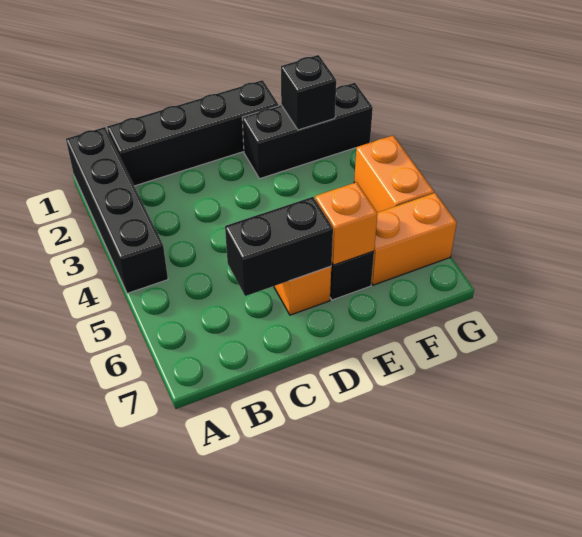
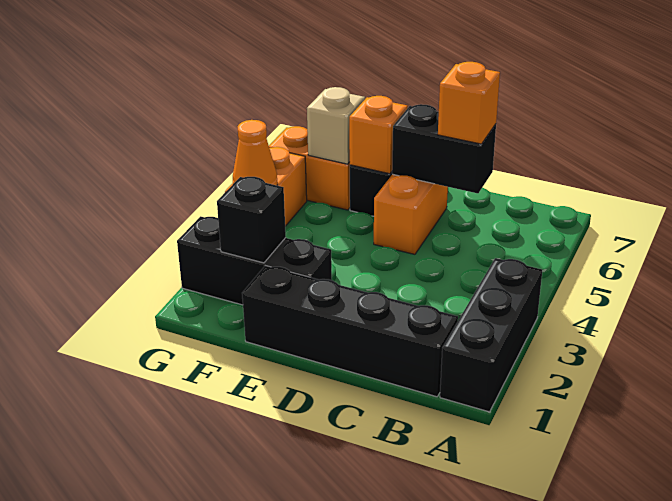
black brick A1:A4 level 1 -> black brick A1:A3 level 1
none -> orange brick C6 level 3
none -> tan brick F6 level 2
none -> orange cone G4 level 2

